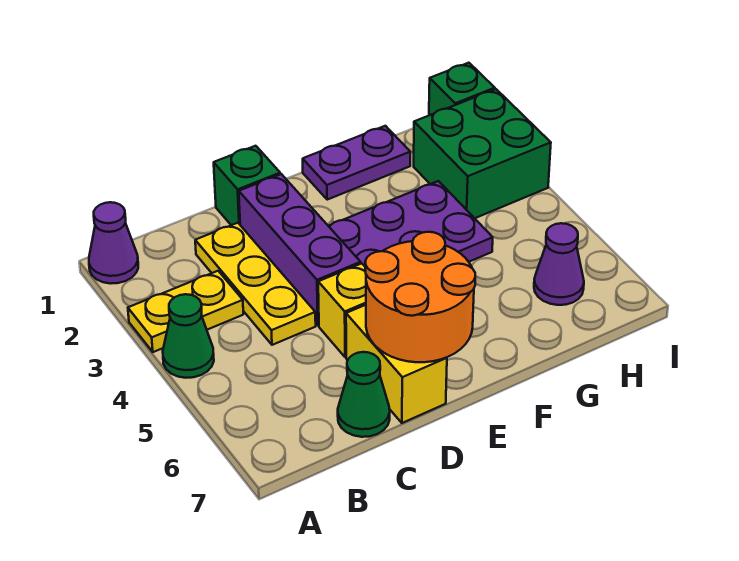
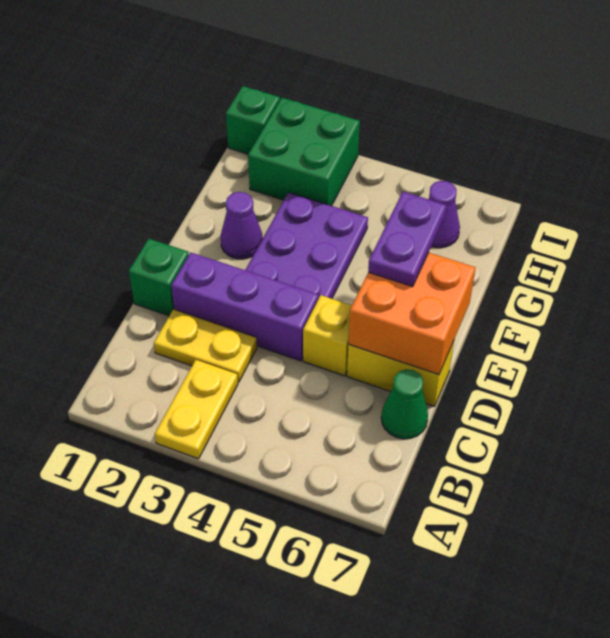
purple cone A1 level 1 -> purple cone F2 level 1
green cone A4 level 1 -> none
yellow plate C2:C4 level 1 -> yellow plate C2:C3 level 1
orange round brick D6:E7 level 2 -> orange brick D6:E7 level 2
purple plate F1:G1 level 1 -> purple plate E6:F6 level 3

